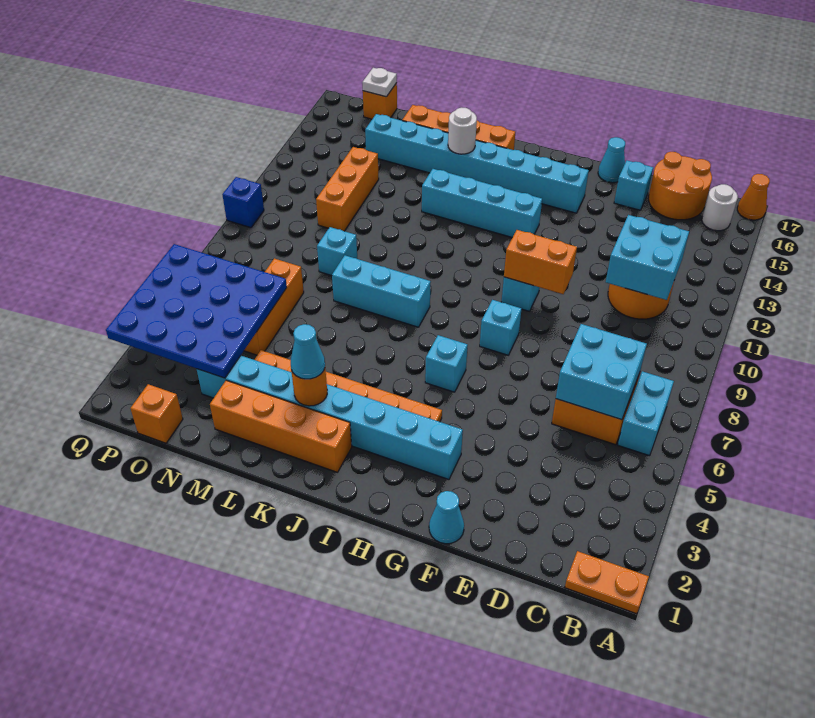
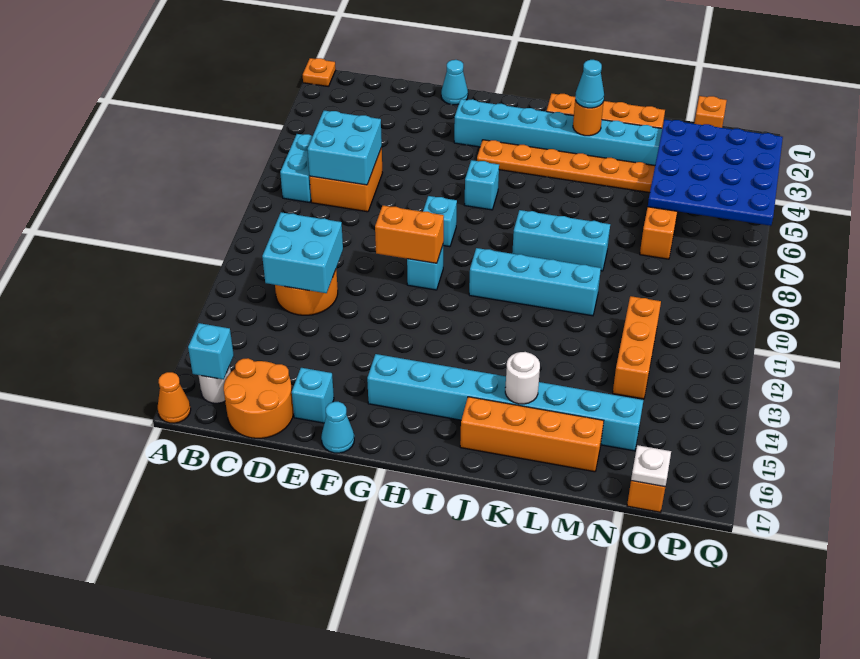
orange plate A1:B1 level 1 -> orange plate A1 level 1
cyan brick H13:K13 level 1 -> cyan brick I10:L10 level 1
cyan brick M9 level 1 -> cyan brick B16 level 2
blue brick Q10 level 1 -> none

